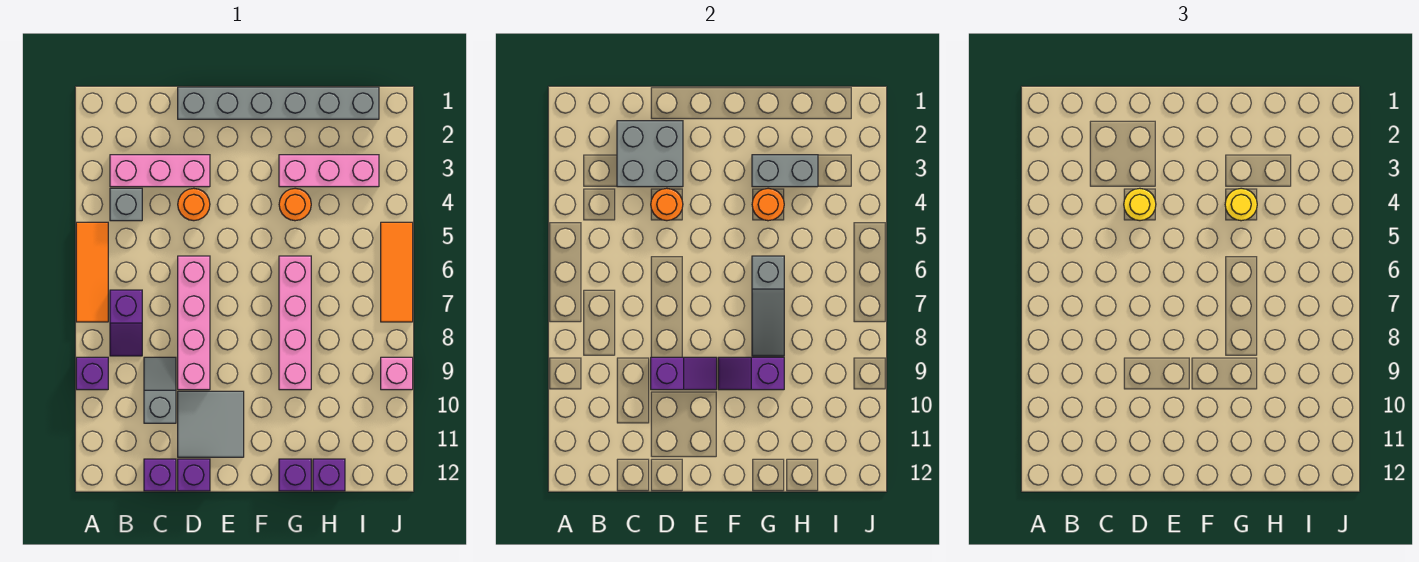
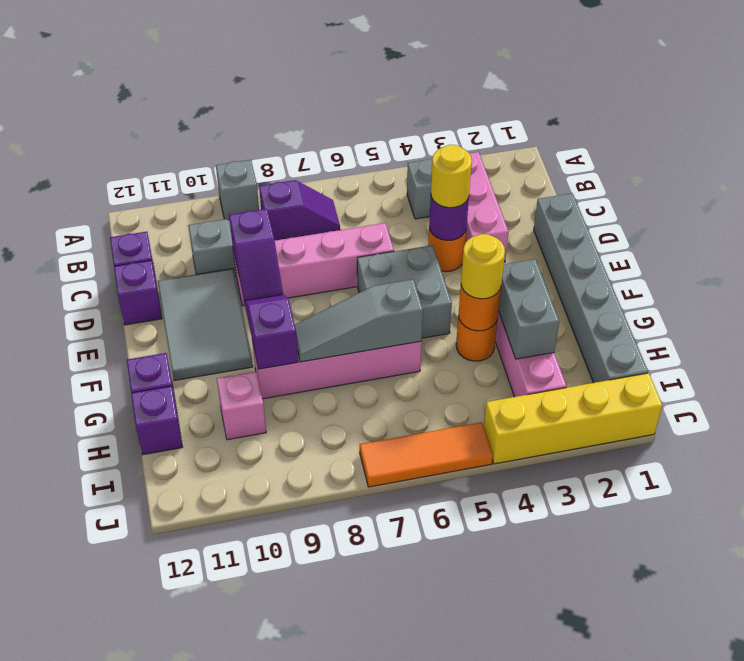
orange tile A5:A7 level 1 -> none
purple brick A9 level 1 -> grey brick A9 level 1
purple slope B7:B8 level 1 top 7 -> purple slope B7:B8 level 1 top 8
grey brick C2:D3 level 2 -> grey brick E5:F6 level 1
orange round brick D4 level 2 -> purple round brick D4 level 2
grey tile D10:E11 level 1 -> grey tile D10:F11 level 1
none -> yellow brick J1:J4 level 1
pink brick J9 level 1 -> pink brick H10 level 1

